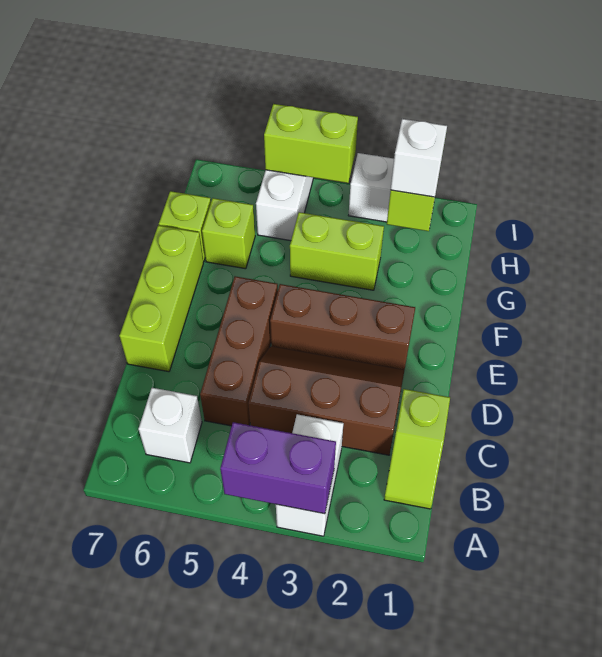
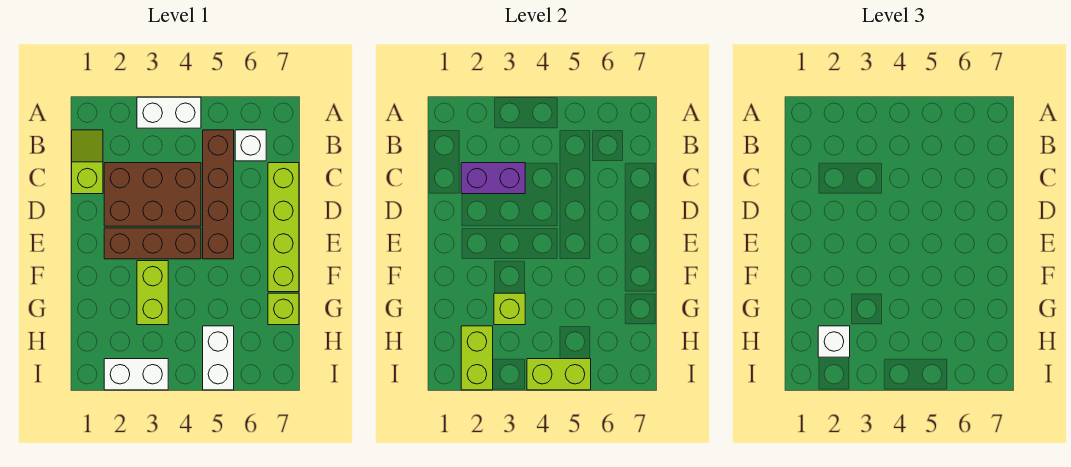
white brick A3:B3 level 1 -> white brick A3:A4 level 1
purple brick A3:A4 level 2 -> purple brick C2:C3 level 2
brown slope C2:D4 level 1 top C -> brown brick C2:D4 level 1
brown brick C5:E5 level 1 -> brown brick B5:E5 level 1
lime brick D7:F7 level 1 -> lime brick C7:F7 level 1
lime brick G3:G4 level 1 -> lime brick F3:G3 level 1
lime brick G6 level 1 -> lime brick G3 level 2

